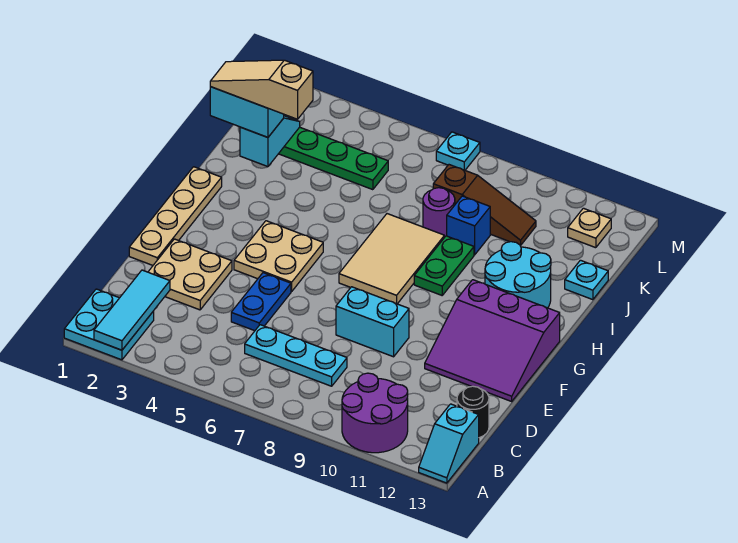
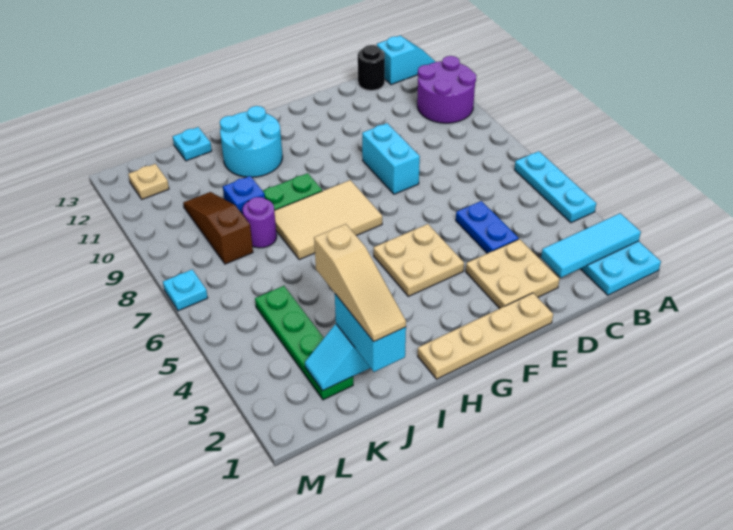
cyan plate C6:C8 level 1 -> cyan plate A4:A6 level 1
blue plate D5:E5 level 1 -> blue plate D4:D5 level 1
purple slope E11:G13 level 1 top G -> none

